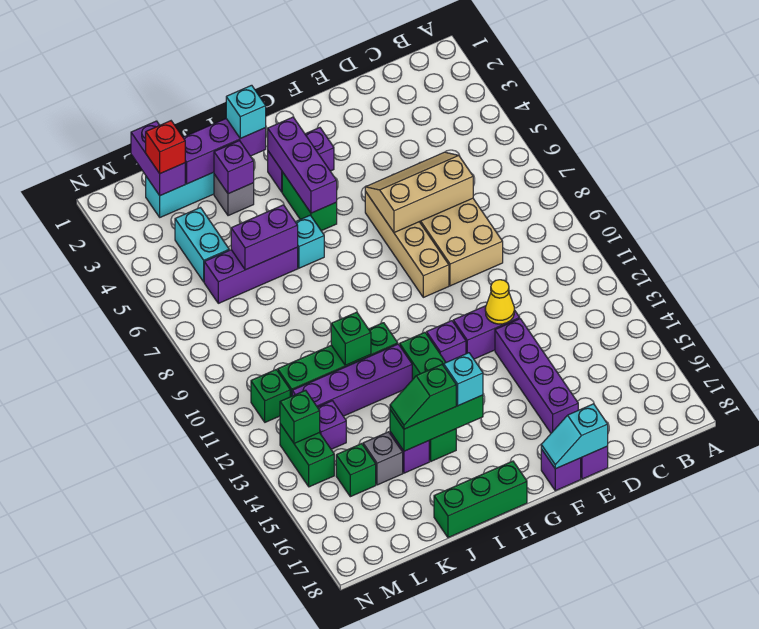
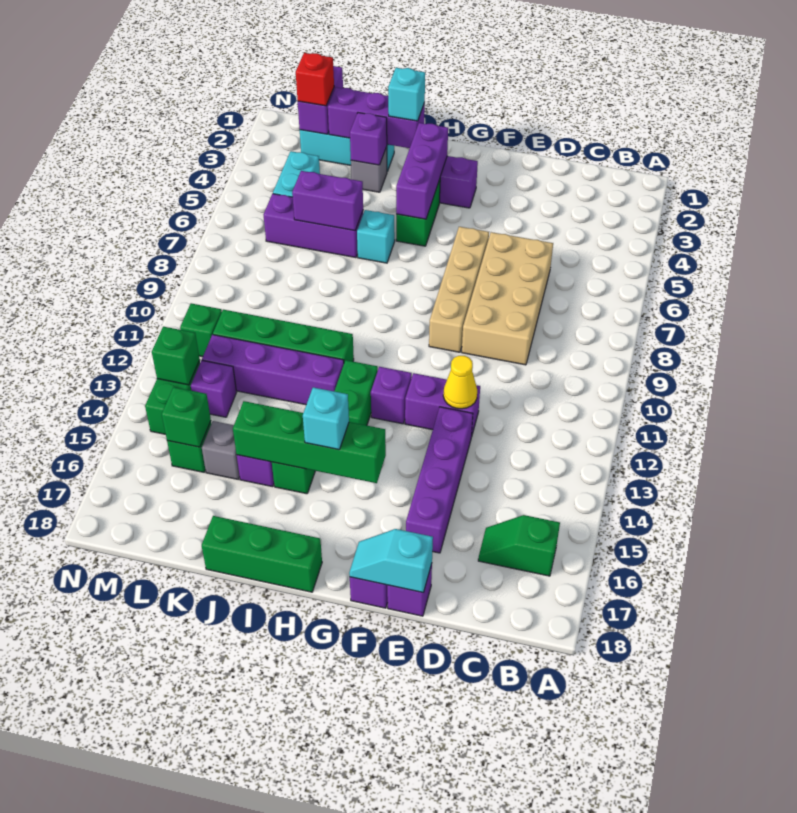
tan slope D6:F7 level 2 top 7 -> none
green brick H15:J15 level 2 -> green brick G15:J15 level 2
green slope I15:J15 level 3 top I -> green slope B16:C16 level 1 top B
green brick J11 level 2 -> green brick L15 level 2

